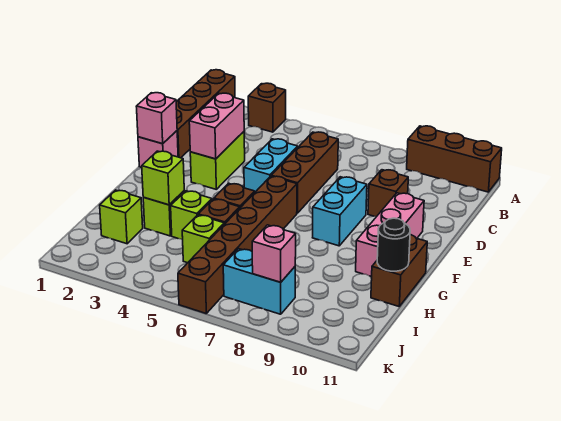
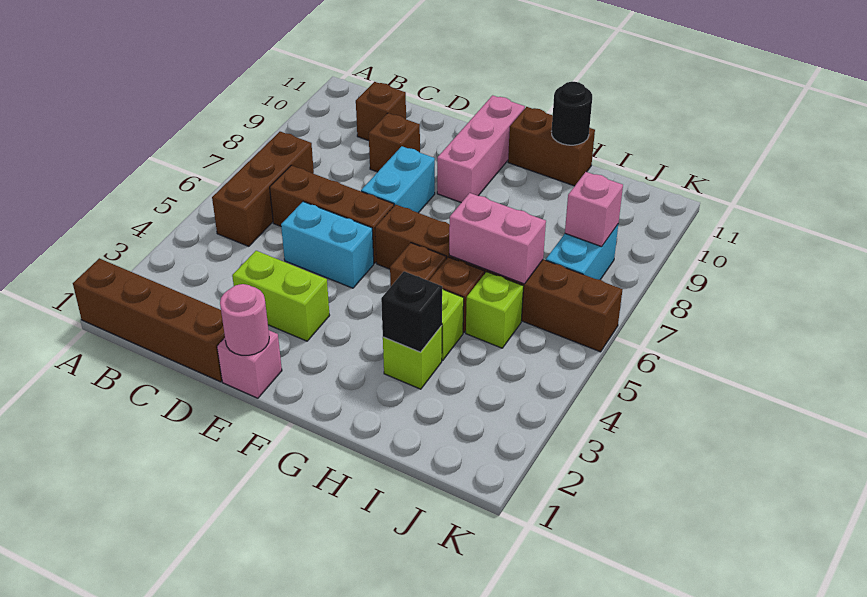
brown brick A3 level 1 -> brown brick C10 level 1
brown brick A9:A11 level 1 -> brown brick B5:B7 level 1
pink brick D3:E3 level 2 -> pink brick H6:I6 level 2
pink brick E1 level 2 -> pink round brick E1 level 2
cyan brick E8:F8 level 1 -> cyan brick E7:E8 level 1
pink brick E10:G10 level 1 -> pink brick F9:F11 level 1
lime brick H3 level 2 -> black brick H3 level 2
lime brick I2 level 1 -> none

